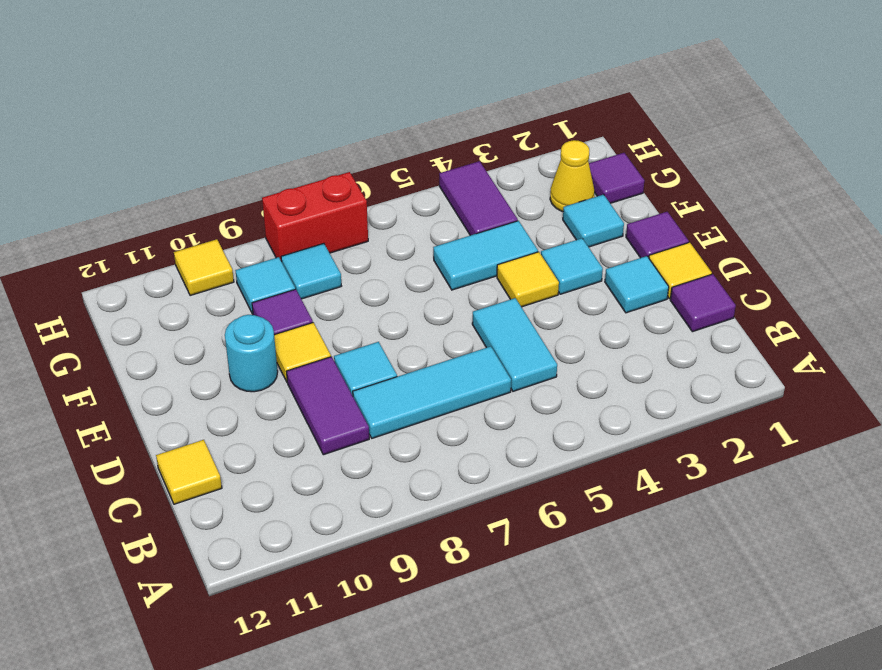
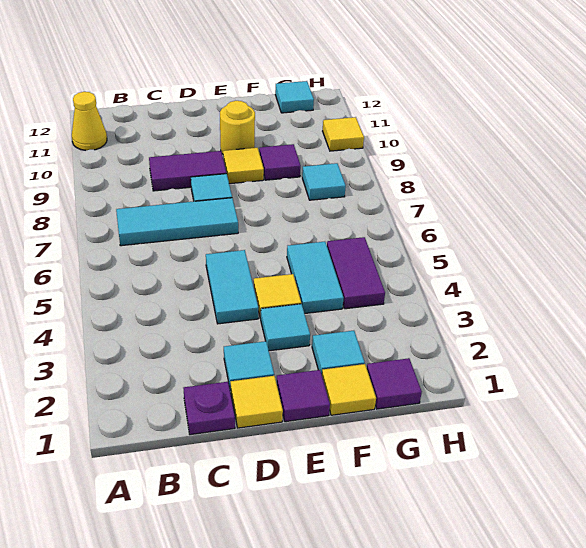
purple tile C1 level 1 -> purple plate C1 level 1
cyan tile C5:D5 level 1 -> cyan tile D4:D5 level 1
cyan tile C6:C8 level 1 -> cyan tile B7:D7 level 1
yellow tile C12 level 1 -> yellow tile F1 level 1
cyan round brick E10 level 1 -> yellow round brick E10 level 1
yellow cone G2 level 1 -> yellow cone A11 level 1
purple tile G4:H4 level 1 -> purple tile G4:G5 level 1
cyan tile G9 level 1 -> cyan tile G12 level 1
red brick H7:H8 level 1 -> none

